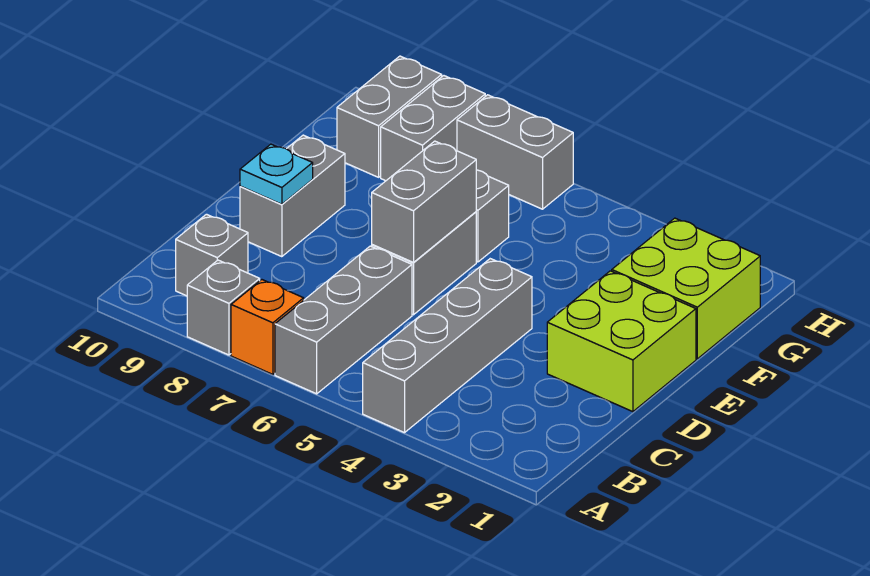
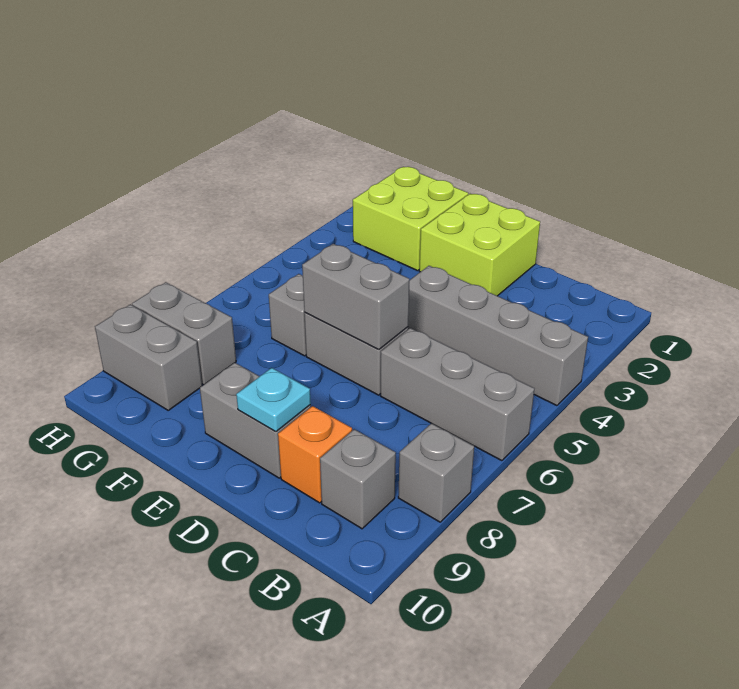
orange brick A7 level 1 -> orange brick C9 level 1
grey brick H6:H7 level 1 -> none

